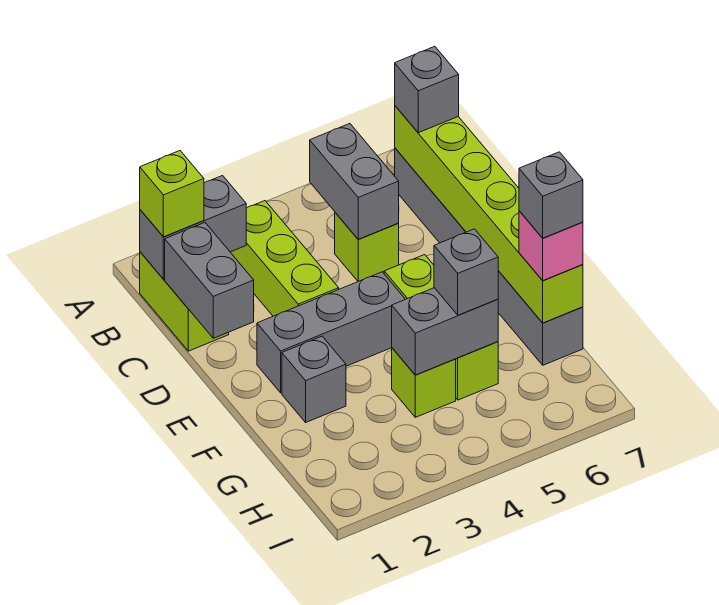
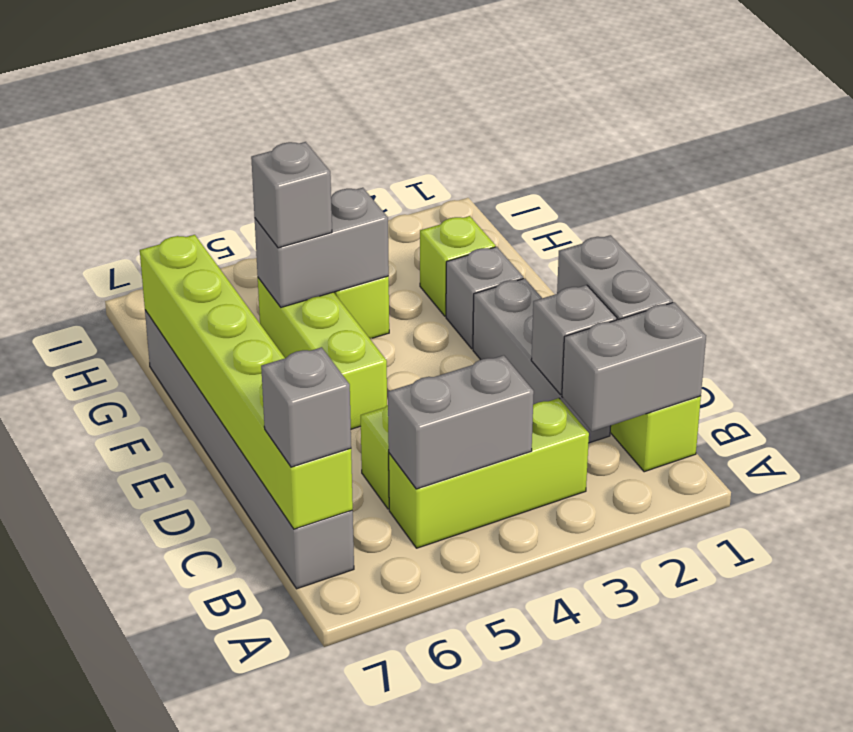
lime brick B1 level 3 -> lime brick G2 level 1
lime brick B3:D3 level 1 -> lime brick B3:B5 level 1
grey brick B5:C5 level 2 -> grey brick B4:B5 level 2
grey brick E2:E4 level 1 -> grey brick C2:E2 level 1
pink brick G7 level 3 -> none
grey brick G7 level 4 -> grey brick C2 level 2

